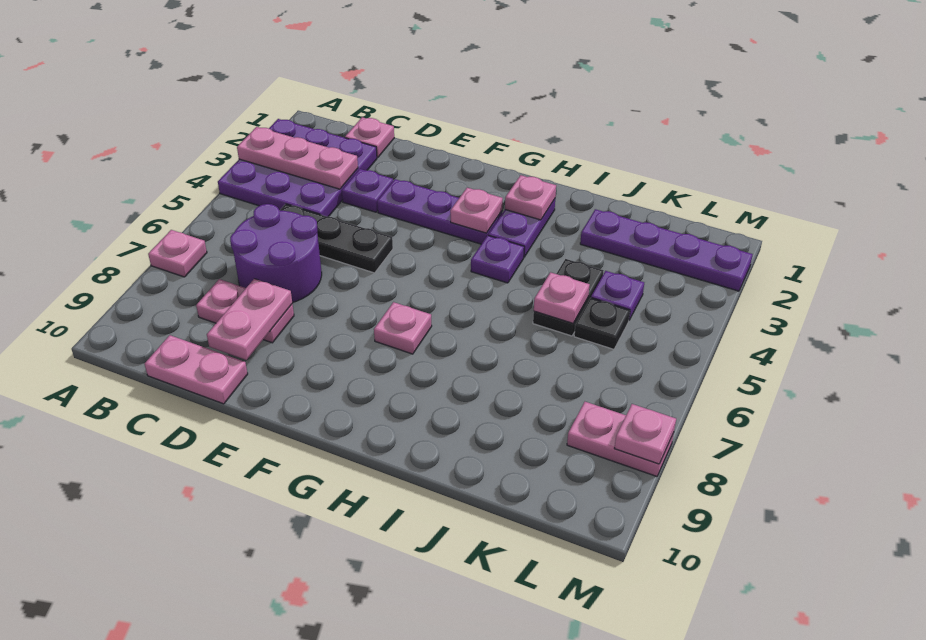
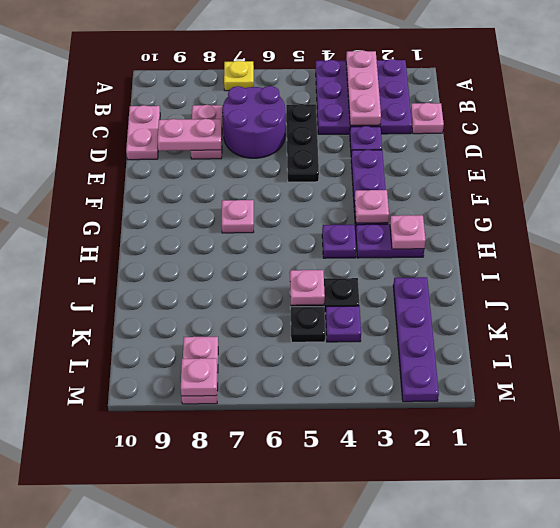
pink plate A7 level 1 -> yellow plate A7 level 1

